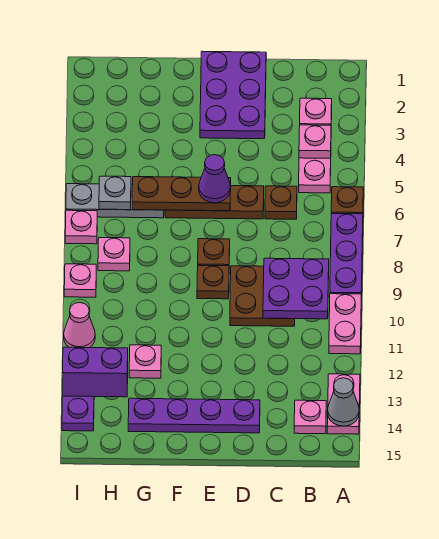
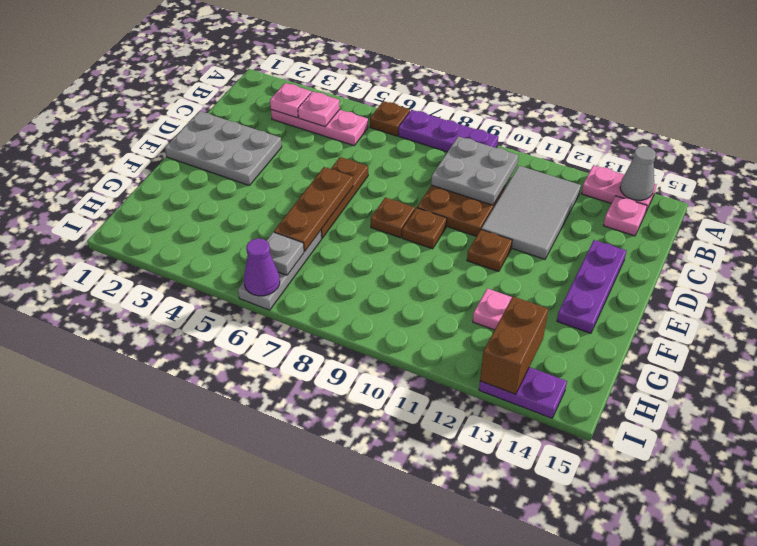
pink plate A10:A11 level 1 -> none
purple plate B9:C10 level 2 -> grey plate B9:C10 level 2
none -> grey tile B11:D12 level 1
brown plate C6 level 1 -> brown plate E11 level 1
purple plate D1:E3 level 1 -> grey plate D1:E3 level 1
purple plate D14:G14 level 1 -> purple plate D14:F14 level 1
purple cone E6 level 3 -> purple cone I6 level 2
pink plate H8 level 1 -> none
purple brick H13:I13 level 2 -> brown brick H13:I13 level 2
pink plate I7 level 1 -> none
pink plate I9 level 1 -> none
pink cone I11 level 1 -> none

